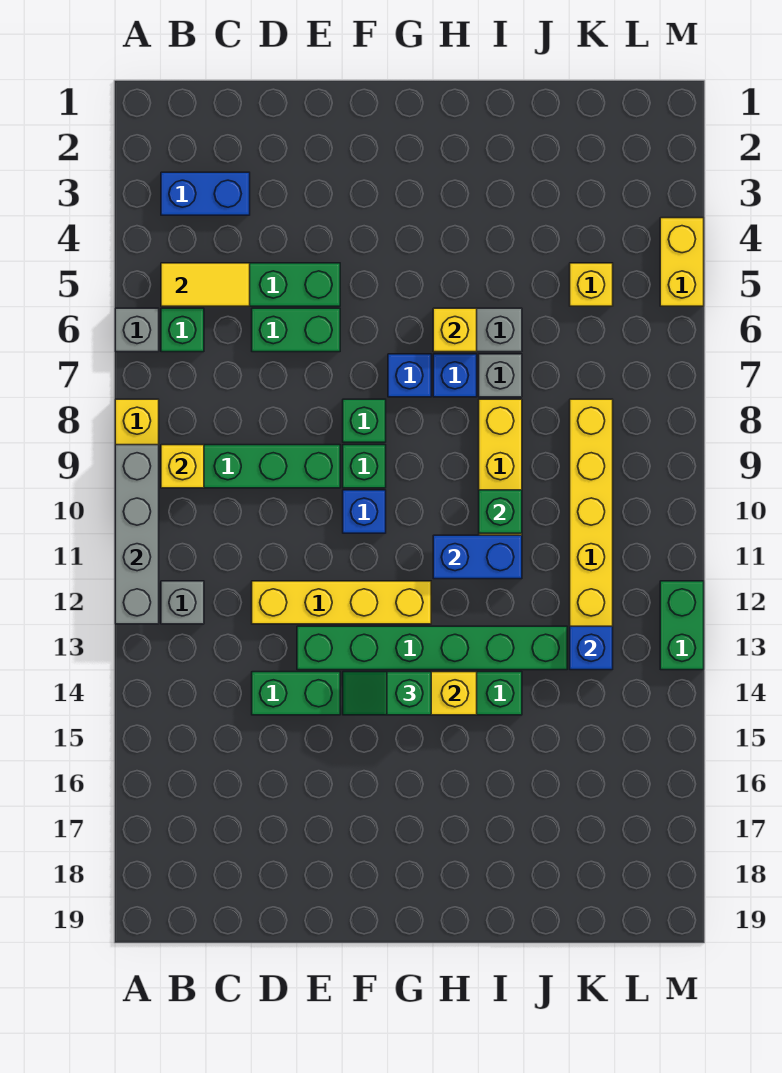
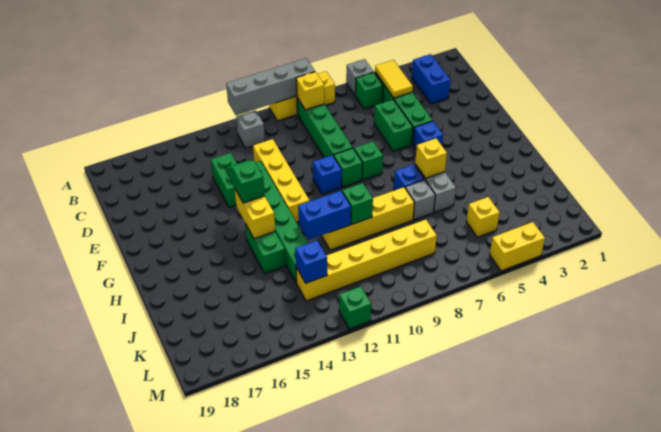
blue brick G7 level 1 -> blue brick F5 level 1
blue brick H11:I11 level 2 -> blue brick I11:I12 level 2
green brick M12:M13 level 1 -> green brick M12 level 1

